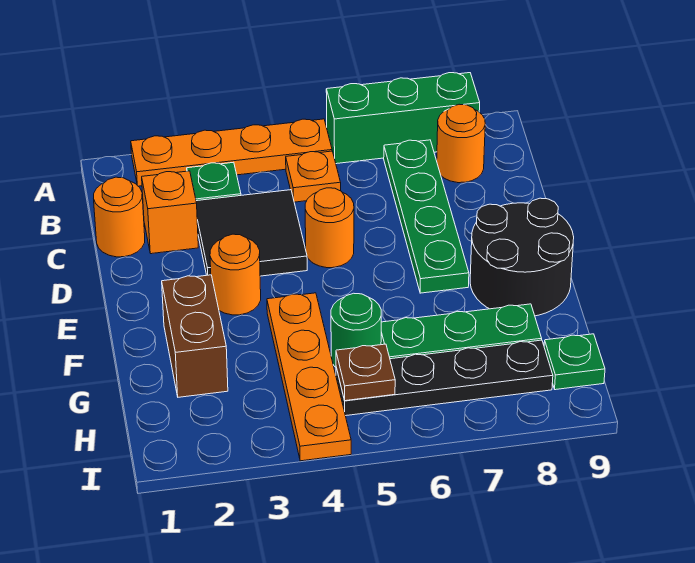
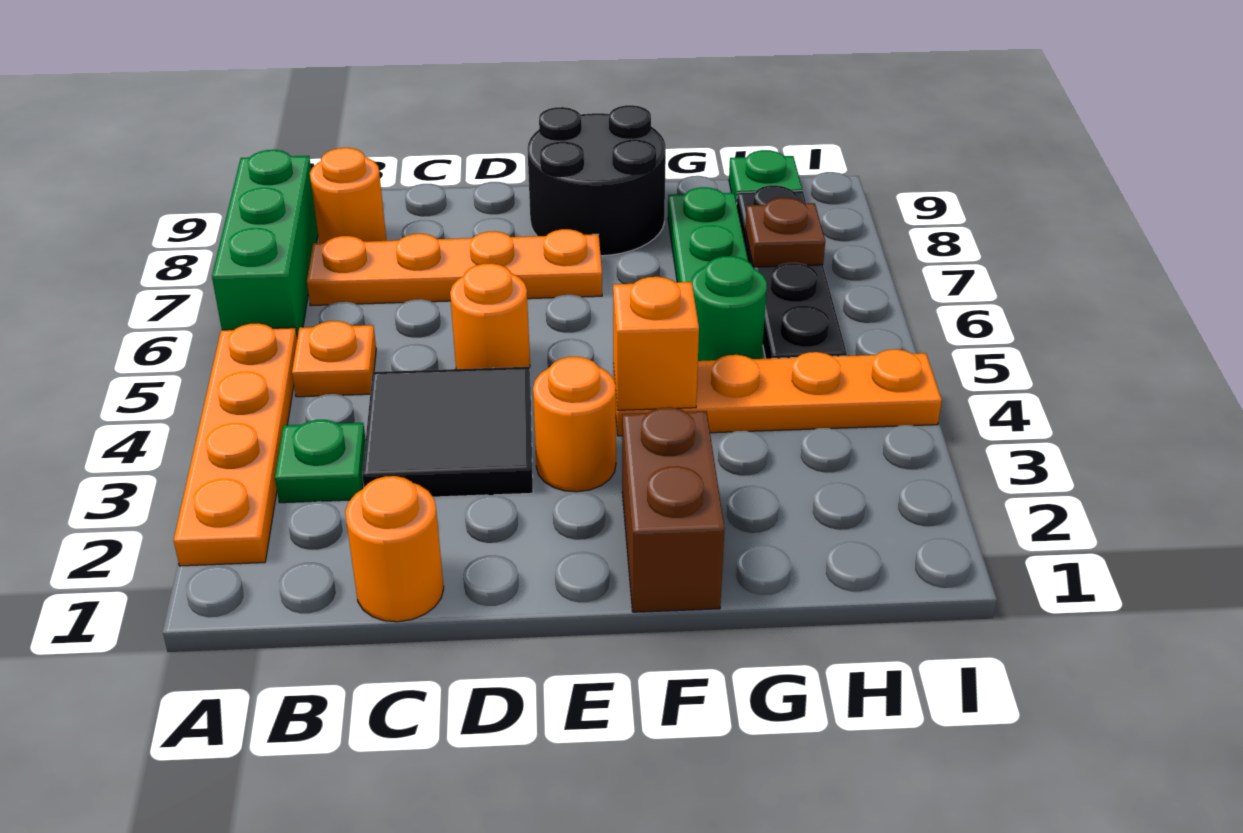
green plate B7:E7 level 1 -> orange plate B7:E7 level 1
orange brick C2 level 1 -> orange brick F4 level 2
brown brick F2:G2 level 1 -> brown brick F1:F2 level 1
brown plate H5 level 2 -> brown plate H7 level 2

